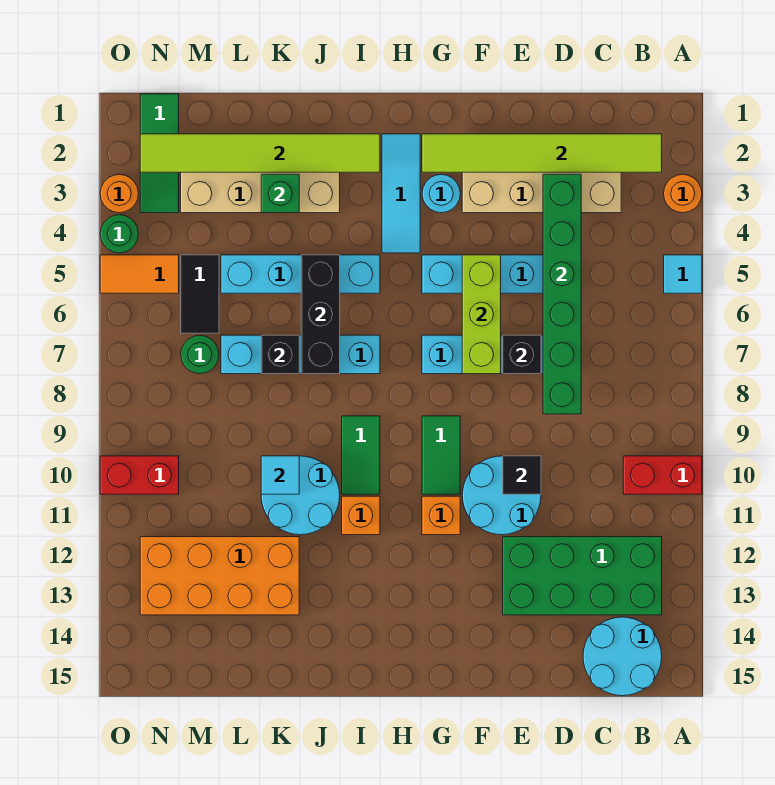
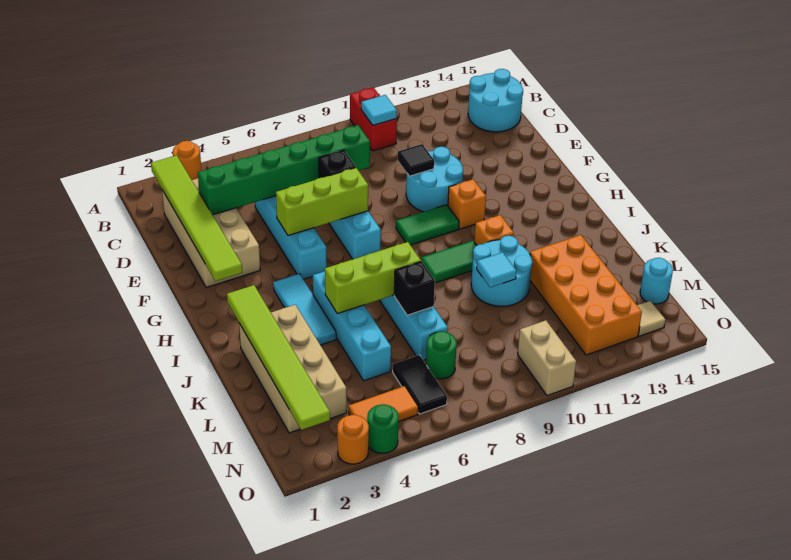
cyan tile A5 level 1 -> cyan tile B10 level 2
green brick B12:E13 level 1 -> none
cyan round brick G3 level 1 -> cyan round brick M15 level 1
cyan tile H2:H4 level 1 -> cyan tile H4:J4 level 1
black brick J5:J7 level 2 -> lime brick J5:J7 level 2
green brick K3 level 2 -> none
black tile M5:M6 level 1 -> black tile M6:N6 level 1
green tile N1:N3 level 1 -> none
orange tile N5:O5 level 1 -> orange tile N4:N5 level 1
red brick N10:O10 level 1 -> tan brick N10:O10 level 1
none -> tan tile N14 level 1

